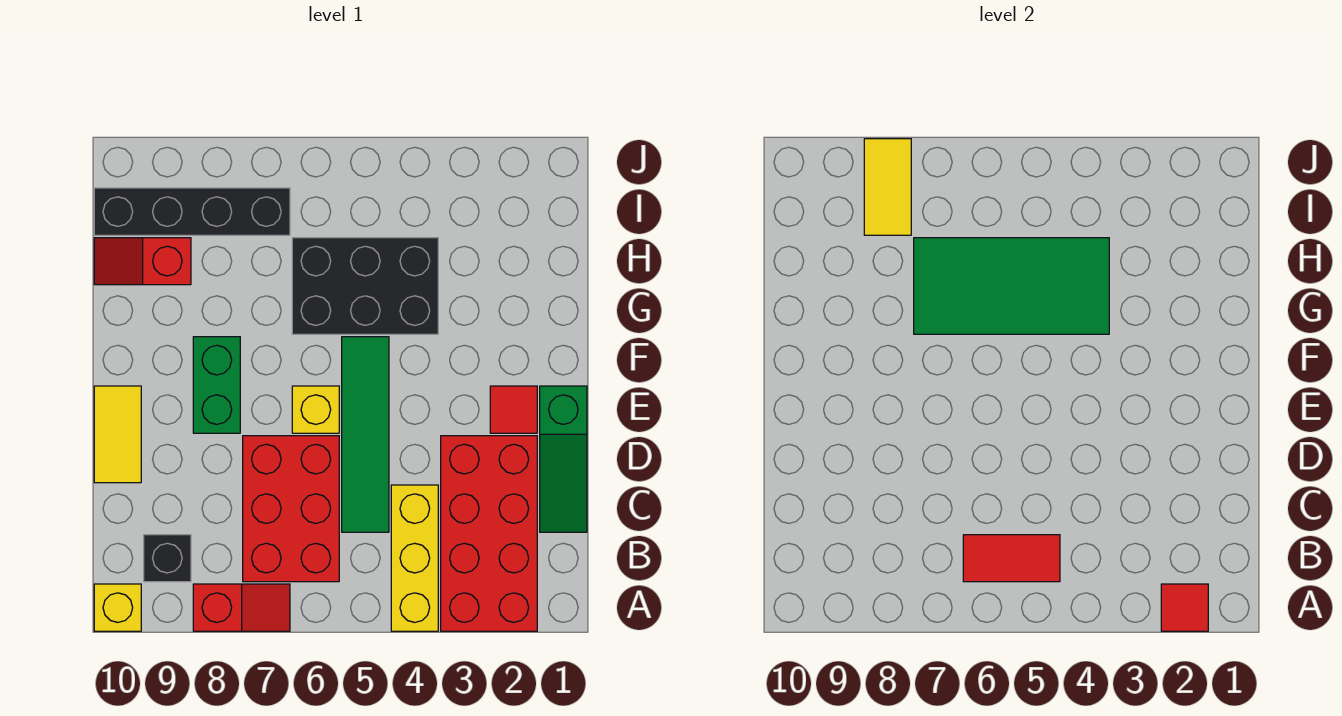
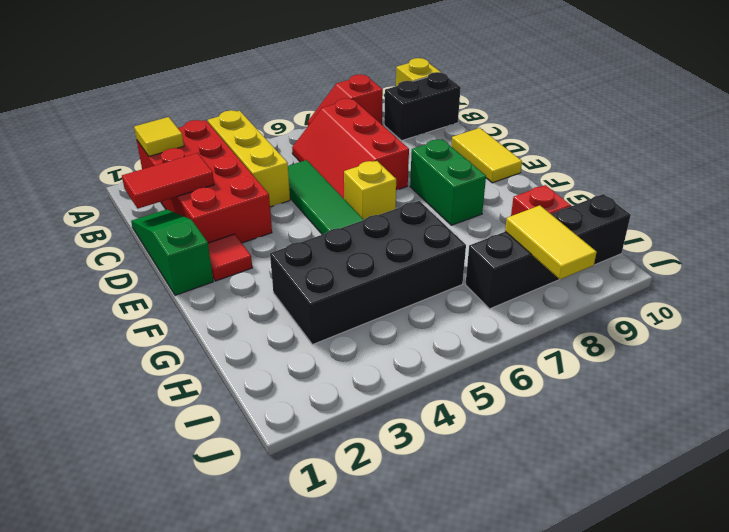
red tile A2 level 2 -> yellow tile A2 level 2
red tile B5:B6 level 2 -> red tile C1:C2 level 2
red brick B6:D7 level 1 -> red slope B6:D7 level 1 top 7
black brick B9 level 1 -> black brick B9:B10 level 1
black brick G4:H6 level 1 -> black brick G3:H6 level 1
green tile G4:H7 level 2 -> none

